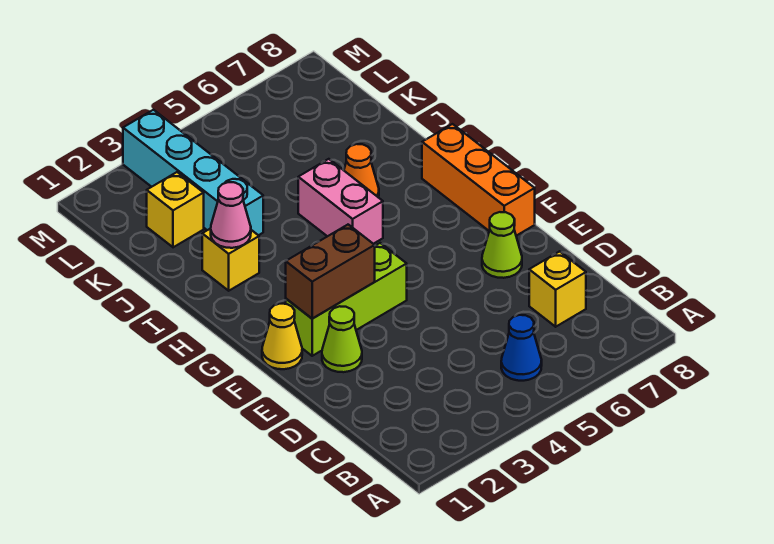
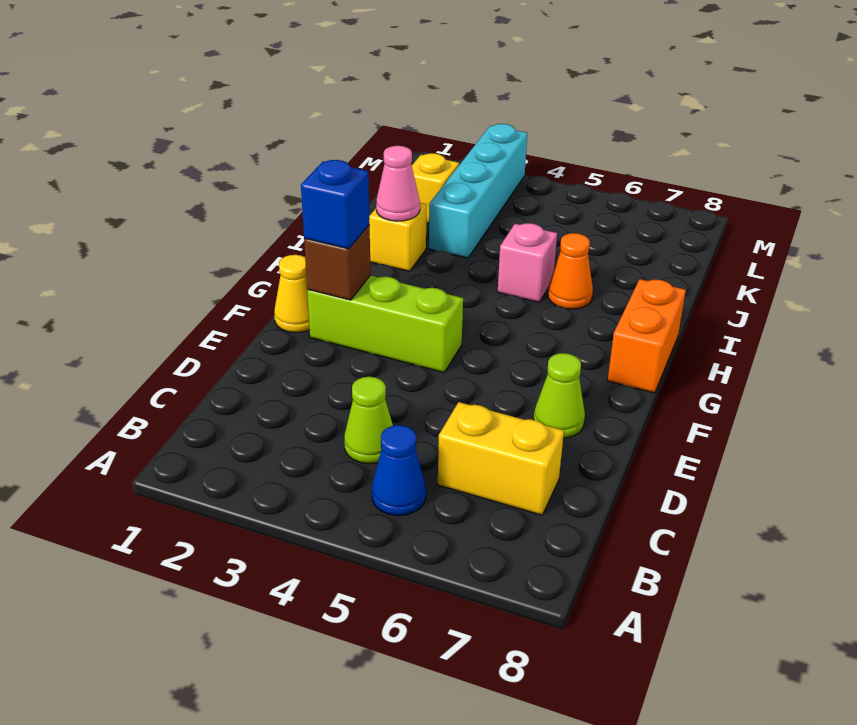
yellow brick C7 level 1 -> yellow brick C6:C7 level 1
lime cone E2 level 1 -> lime cone C4 level 1
brown brick F2:F3 level 2 -> brown brick F2 level 2
none -> blue brick F2 level 3
orange brick F8:H8 level 1 -> orange brick G8:H8 level 1
pink brick H5:I5 level 1 -> pink brick I5 level 1

